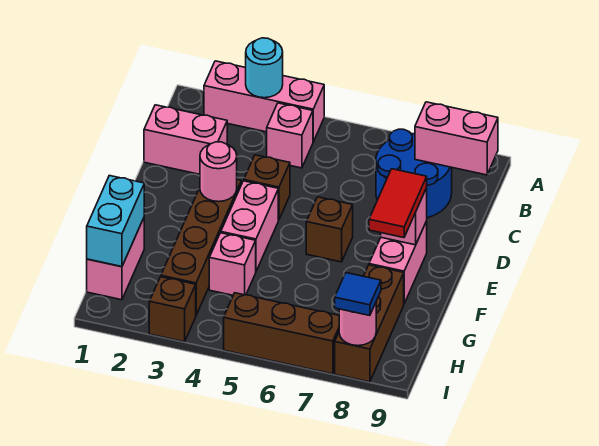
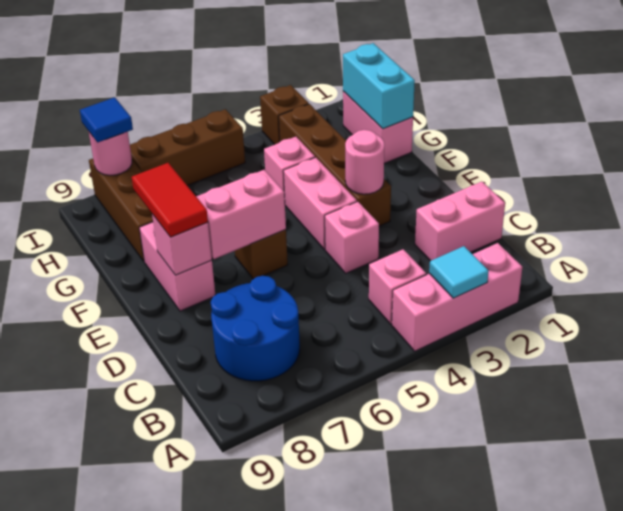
cyan round brick A3 level 2 -> cyan tile A3 level 2
pink brick B8:B9 level 2 -> pink brick E6:E7 level 2
brown brick D4 level 1 -> pink brick D4 level 1

